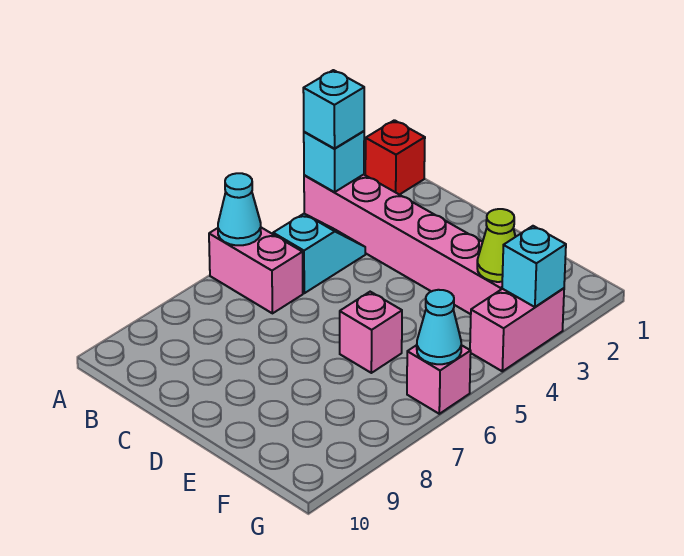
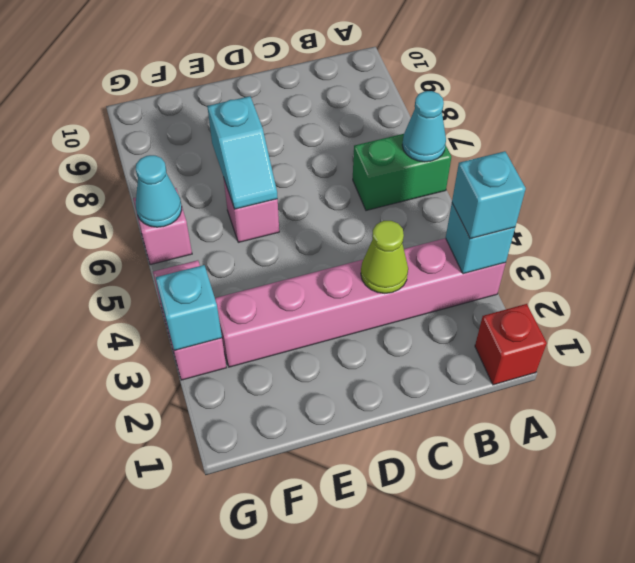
pink brick A6:B6 level 1 -> green brick A6:B6 level 1
cyan slope B4:B5 level 1 top 5 -> cyan slope E6:E7 level 2 top 7
lime cone F3 level 2 -> lime cone C3 level 2

